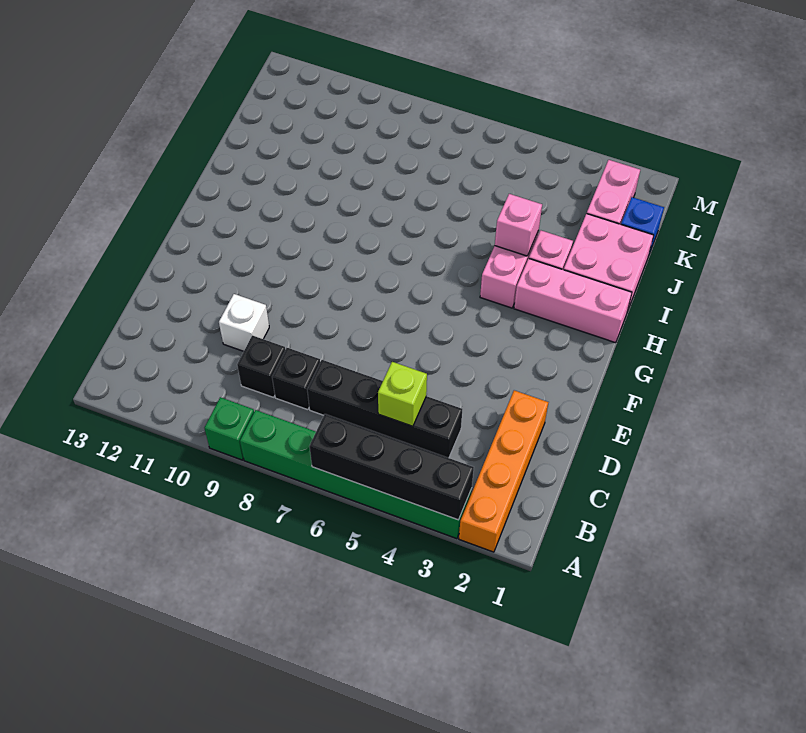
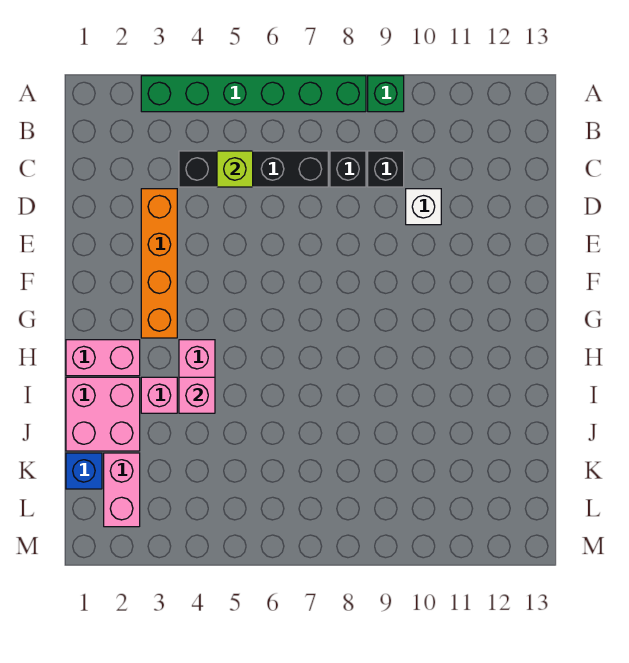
orange brick A2:D2 level 1 -> orange brick D3:G3 level 1
black brick A3:A6 level 2 -> none
pink brick H1:H3 level 1 -> pink brick H1:H2 level 1

